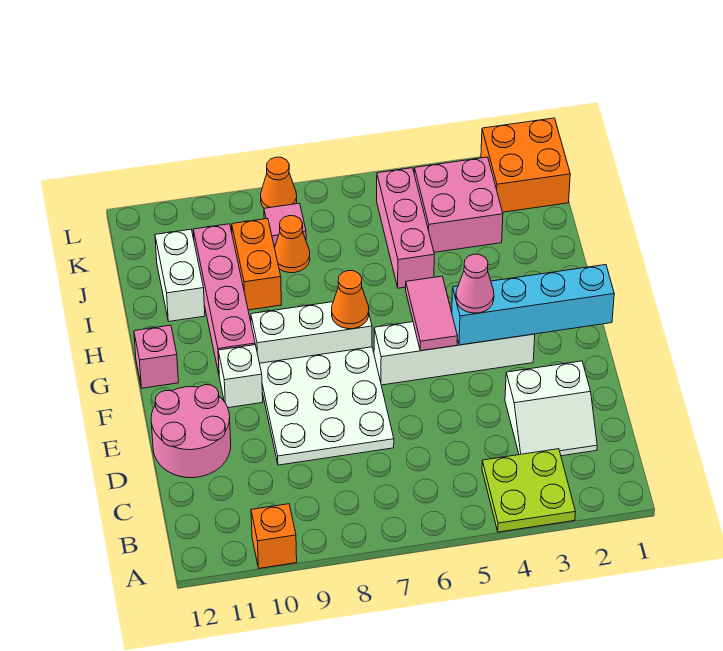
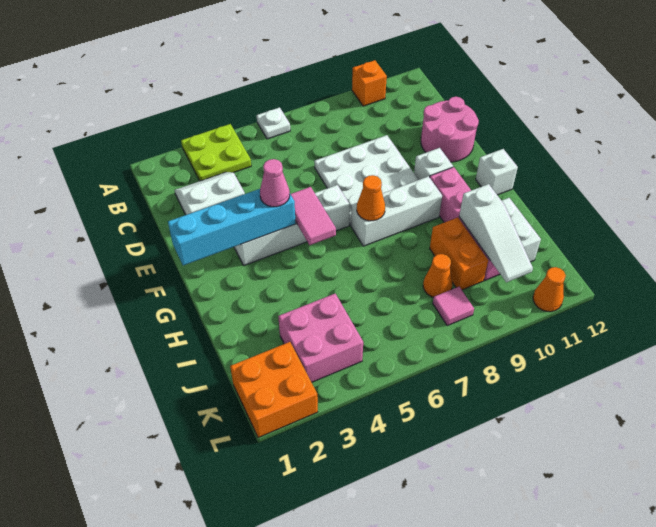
none -> white plate A6 level 1
pink brick G12 level 1 -> white brick G12 level 1
pink brick I5:K5 level 1 -> none
none -> white slope I10:K10 level 2 top I
orange cone L8 level 1 -> orange cone L11 level 1

